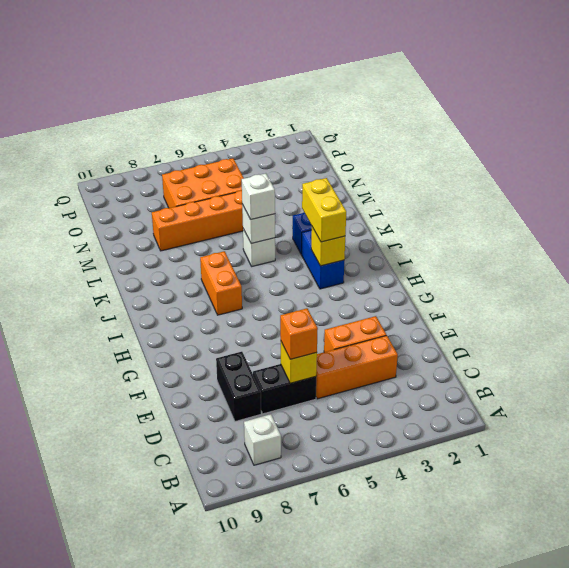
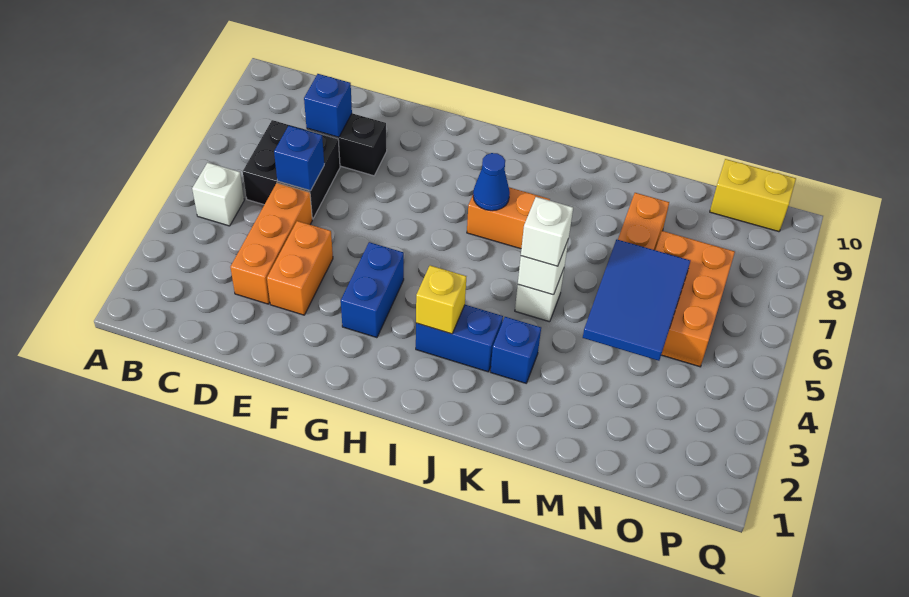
white brick B8 level 1 -> white brick B5 level 1
black brick D6:D7 level 1 -> black brick C6:D7 level 1
yellow brick D6 level 2 -> blue brick D6 level 2
orange brick D6 level 3 -> none
none -> blue brick D8 level 2
none -> blue brick G3:G4 level 1
yellow brick I3:J3 level 3 -> yellow brick O10:P10 level 1
none -> blue cone I7 level 2
none -> blue tile M4:N6 level 2

